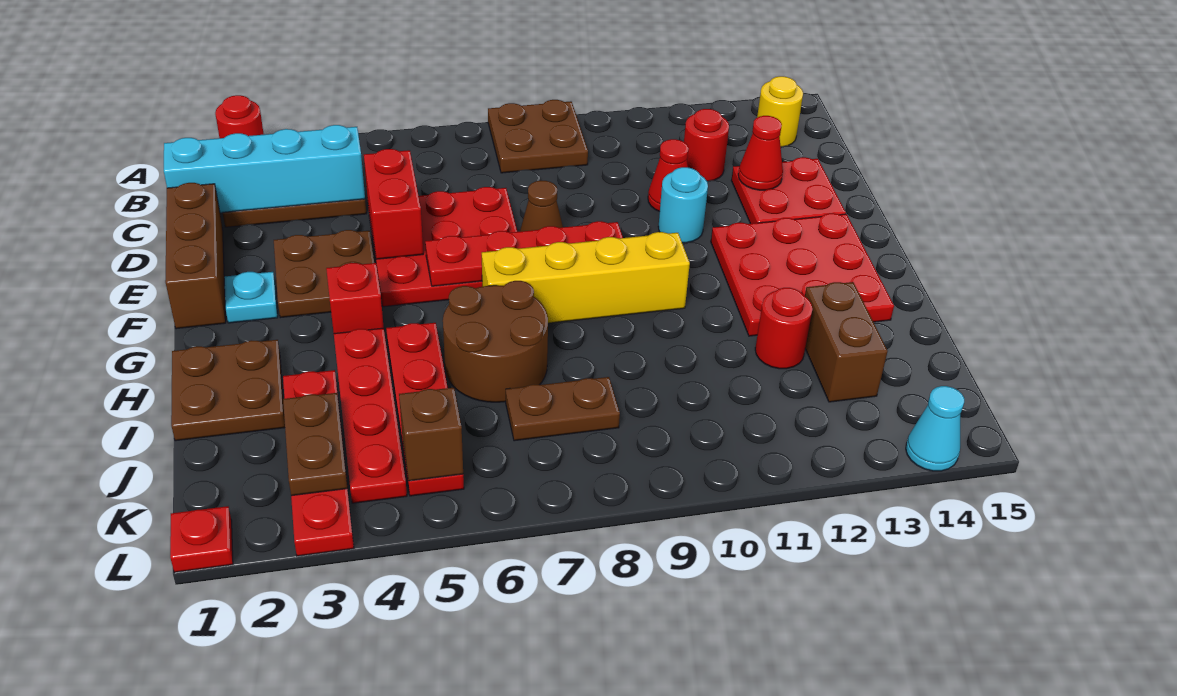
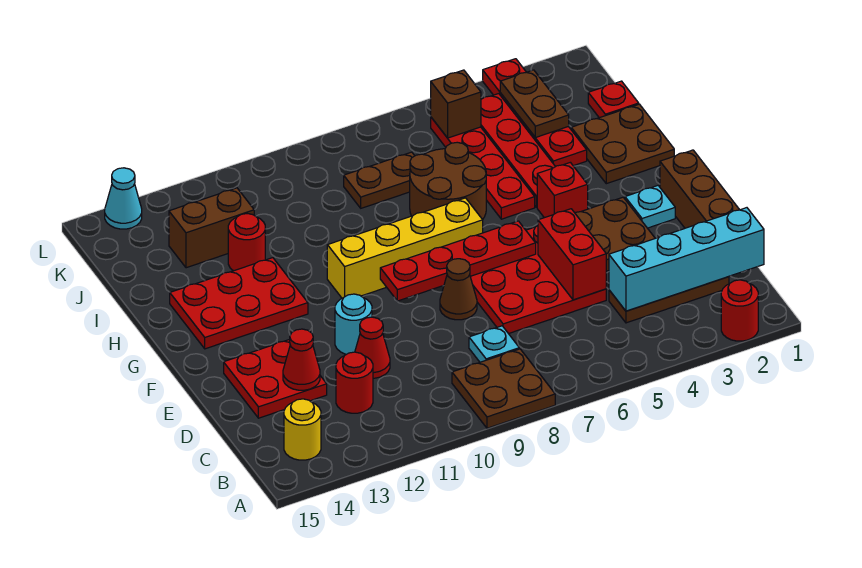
none -> cyan plate C8 level 1
red plate F12:H14 level 1 -> red plate G12:H14 level 1
brown brick I13:J13 level 1 -> brown brick J12:J13 level 1
red plate L1 level 1 -> red plate J1 level 1

